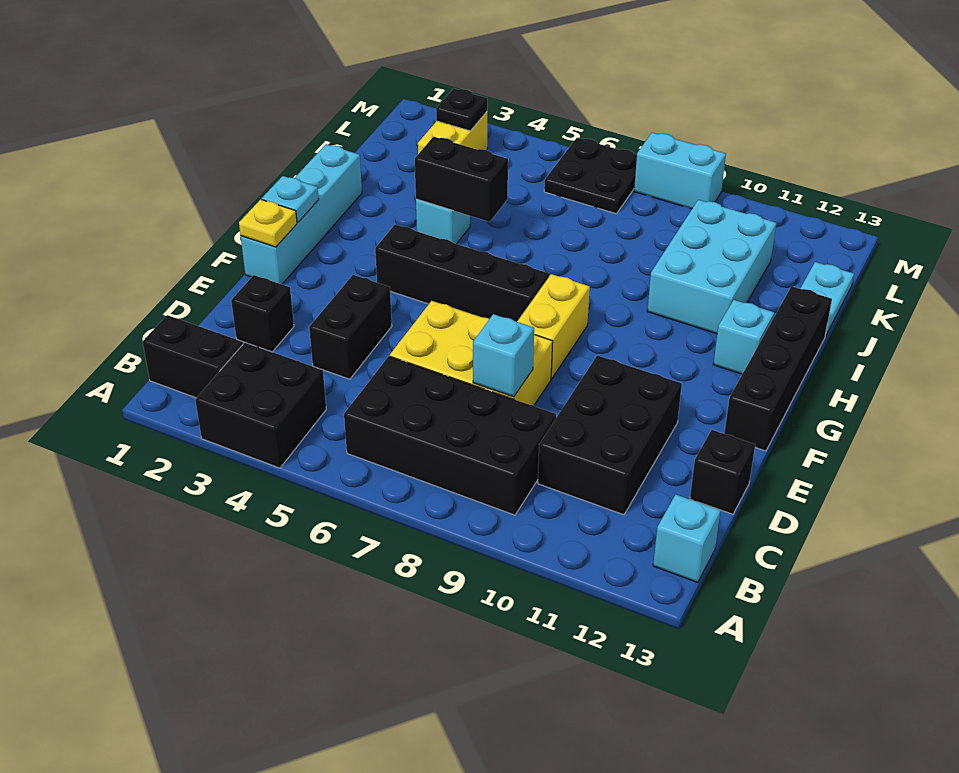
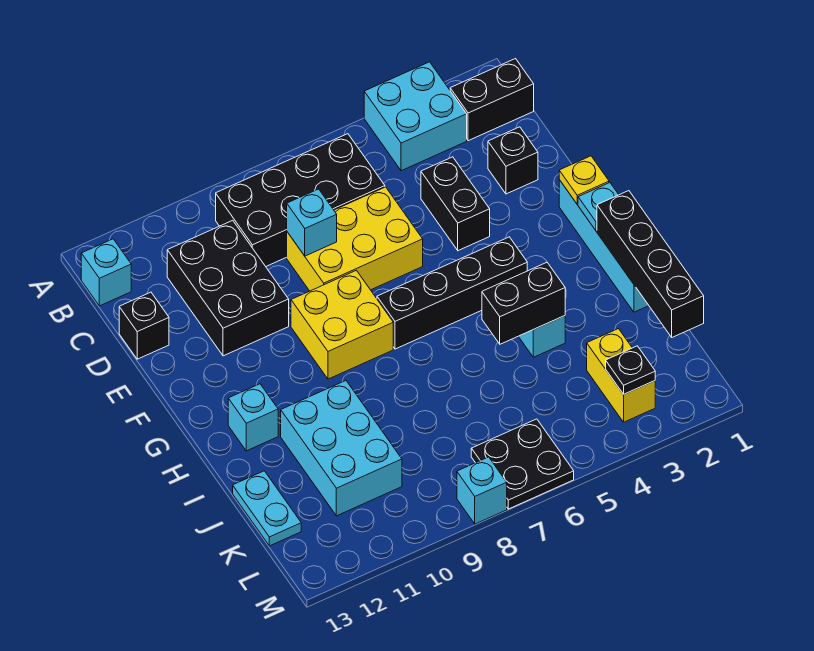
black brick A3:B4 level 1 -> cyan brick A3:B4 level 1
yellow brick F8:G8 level 1 -> yellow brick F8:G9 level 1
black brick F13:I13 level 1 -> black brick H1:K1 level 2
cyan brick M8:M9 level 1 -> cyan brick M8 level 1

